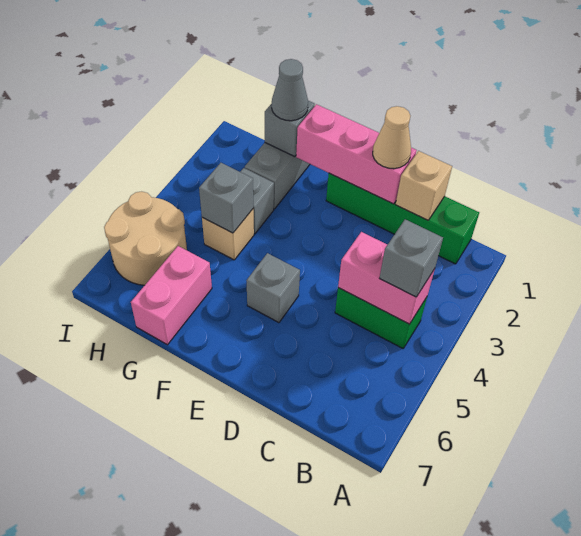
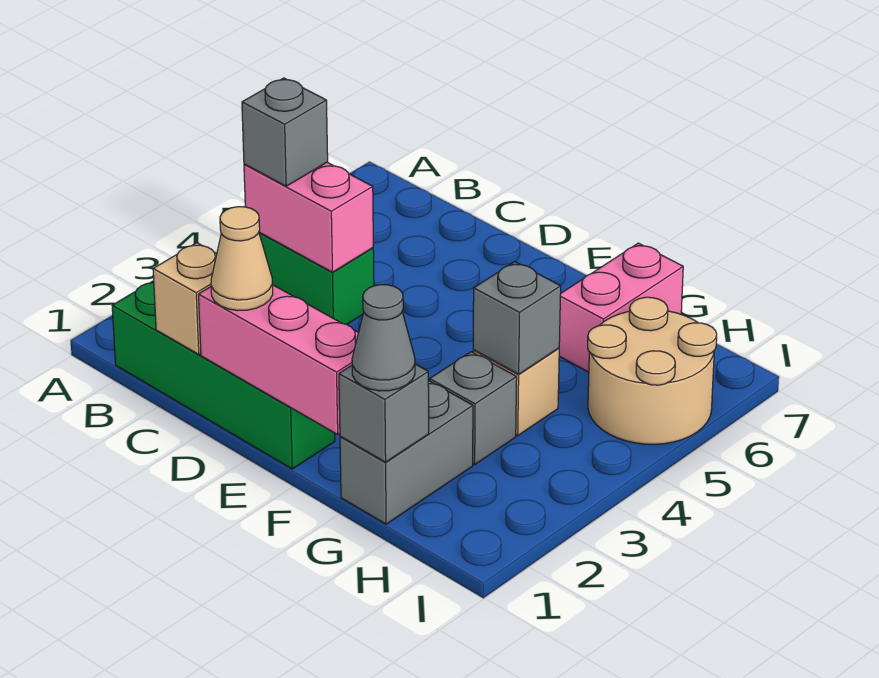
grey brick E5 level 1 -> none

